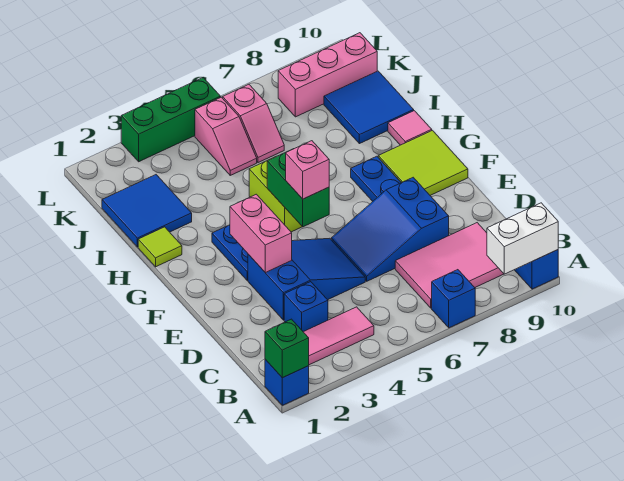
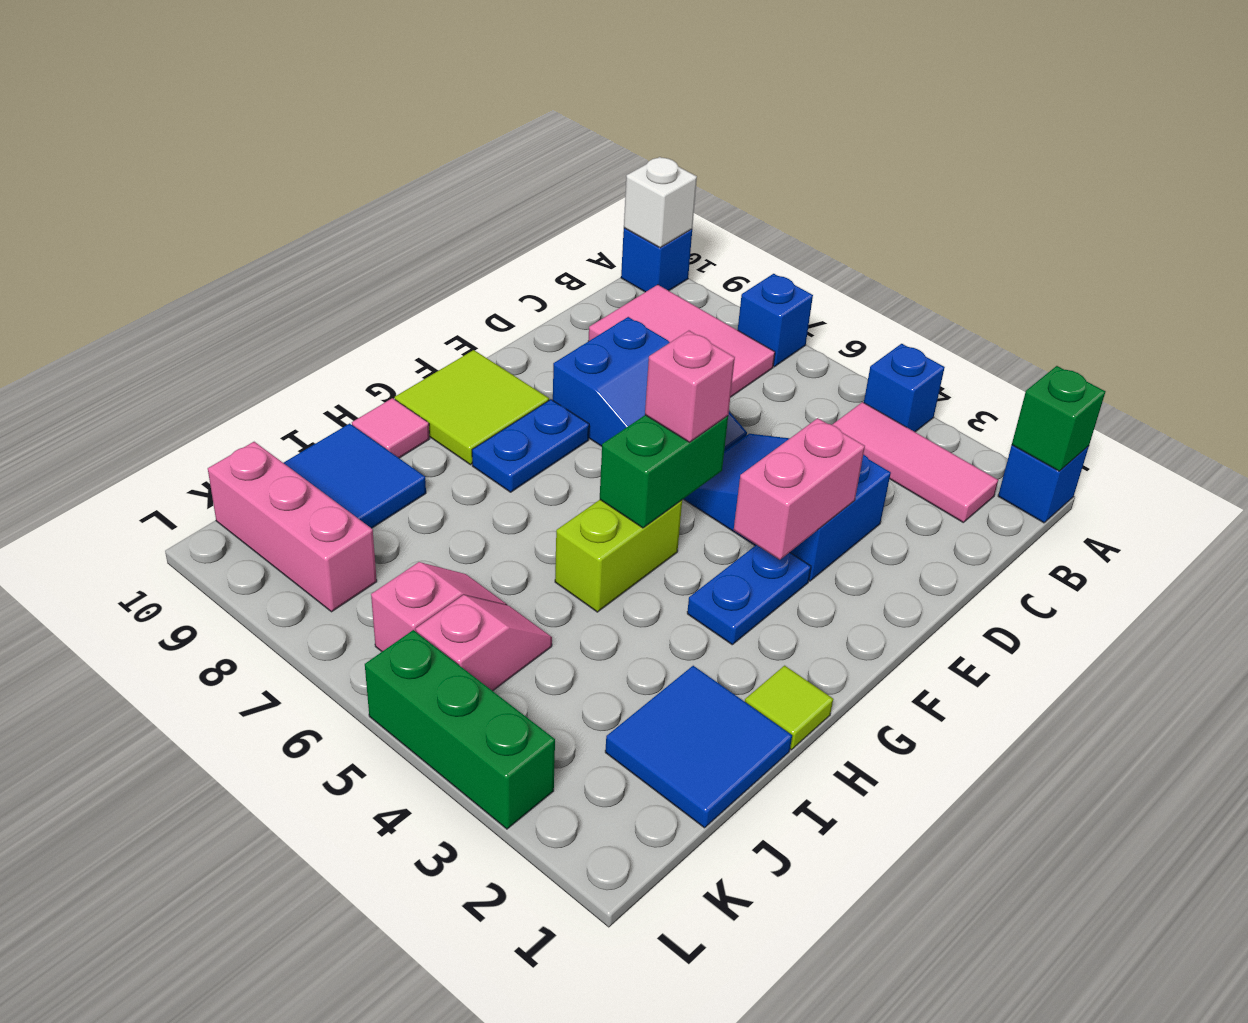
white brick A9:A10 level 2 -> white brick A10 level 2
blue brick C3 level 1 -> blue brick A4 level 1

